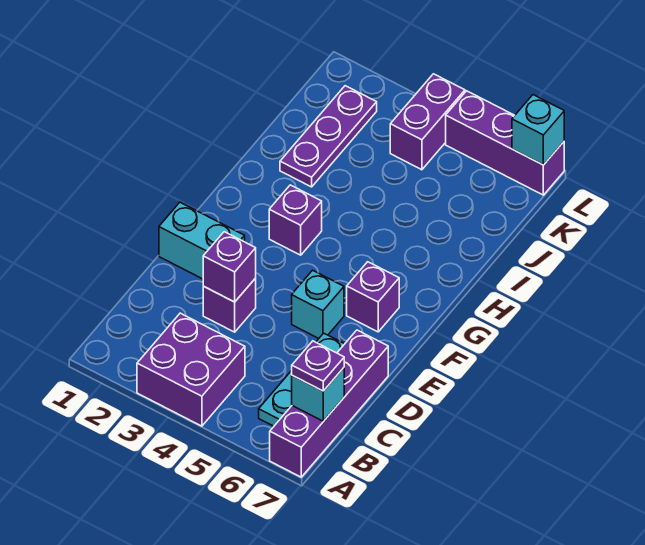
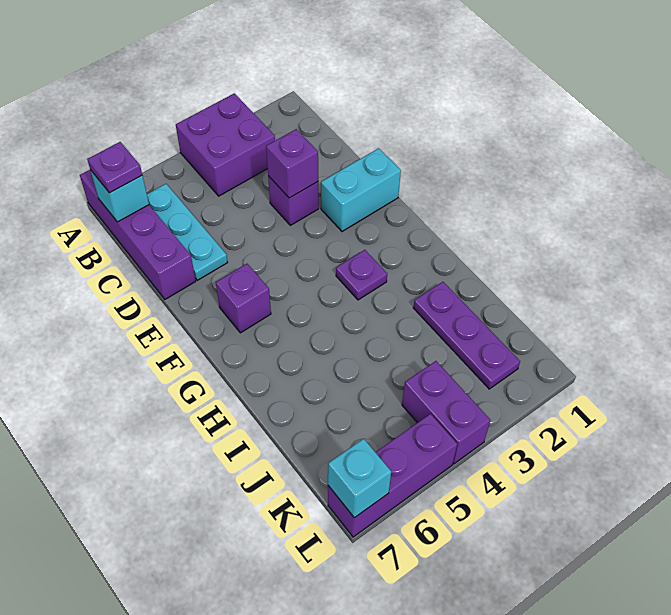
cyan brick E5 level 1 -> none
purple brick G3 level 1 -> purple plate G3 level 1

